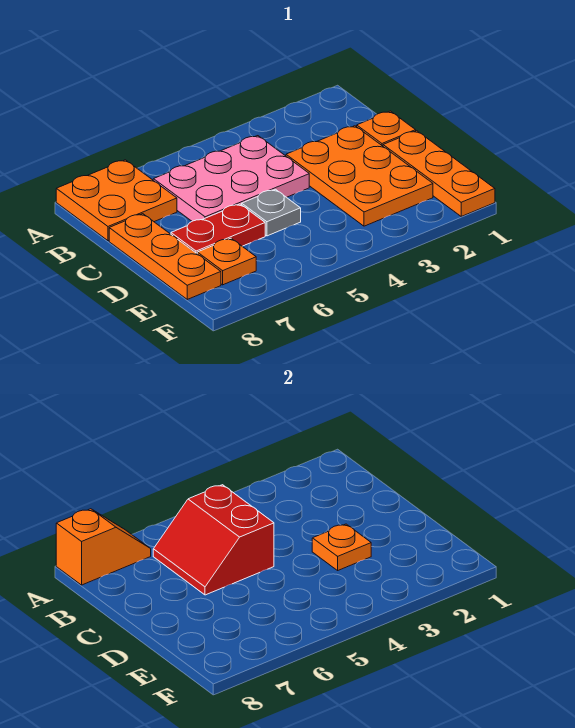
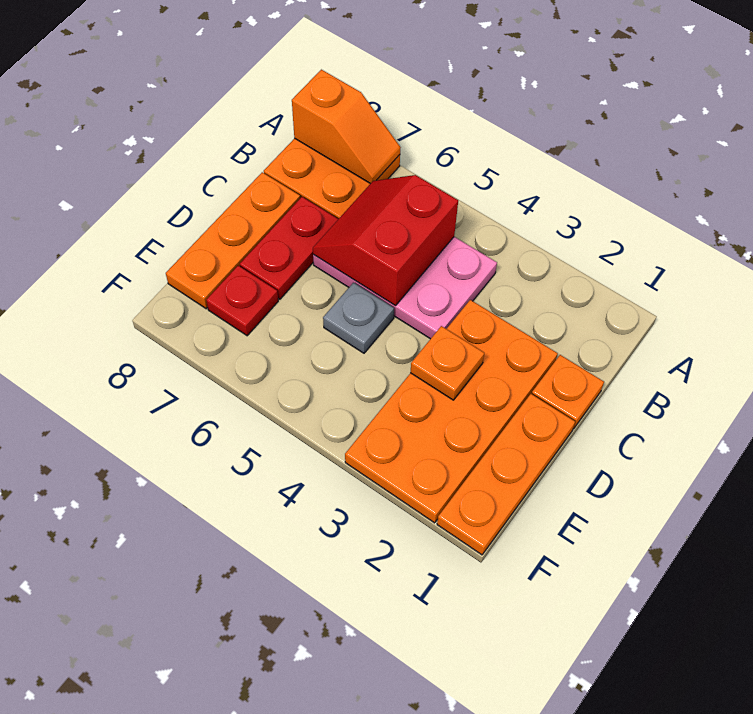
orange plate C2:E3 level 1 -> orange plate C2:F3 level 1
red plate D6:D7 level 1 -> red plate C7:D7 level 1
orange plate E7 level 1 -> red plate E7 level 1

